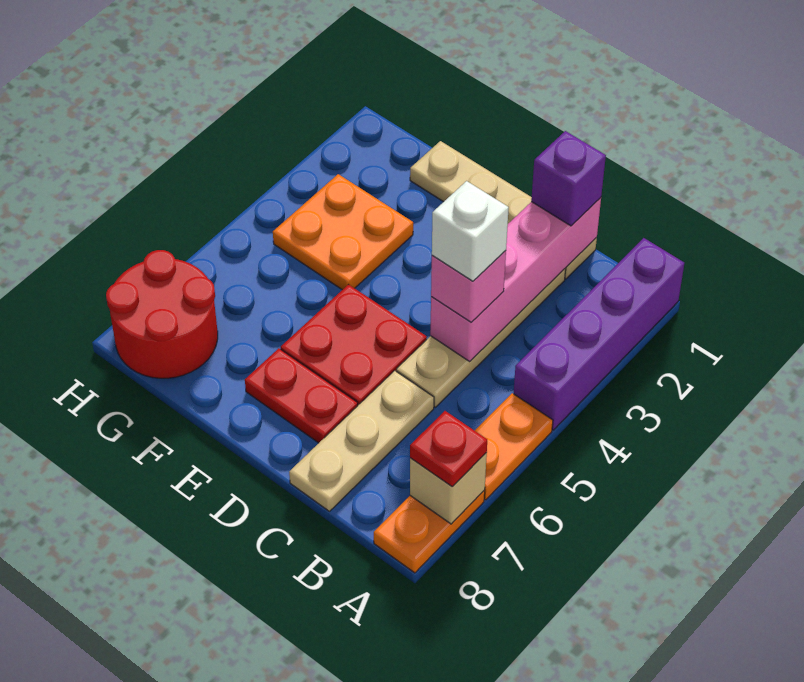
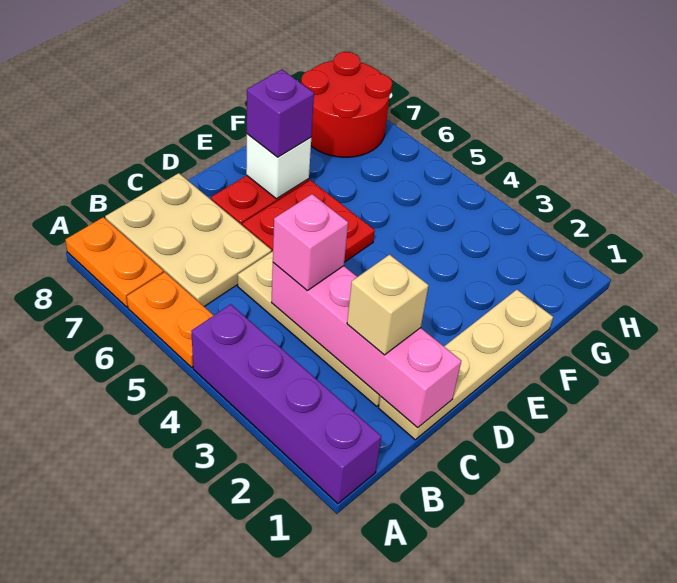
tan brick A7 level 2 -> tan brick C2 level 3
red plate A7 level 3 -> none
purple brick C1 level 3 -> purple brick E7 level 3
white brick C4 level 4 -> white brick E7 level 2
tan plate C6:C8 level 1 -> tan plate B6:C8 level 1
orange plate F3:G4 level 1 -> none

